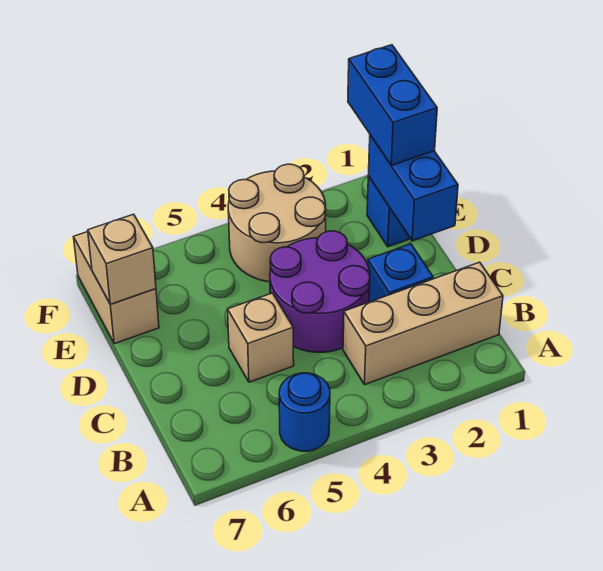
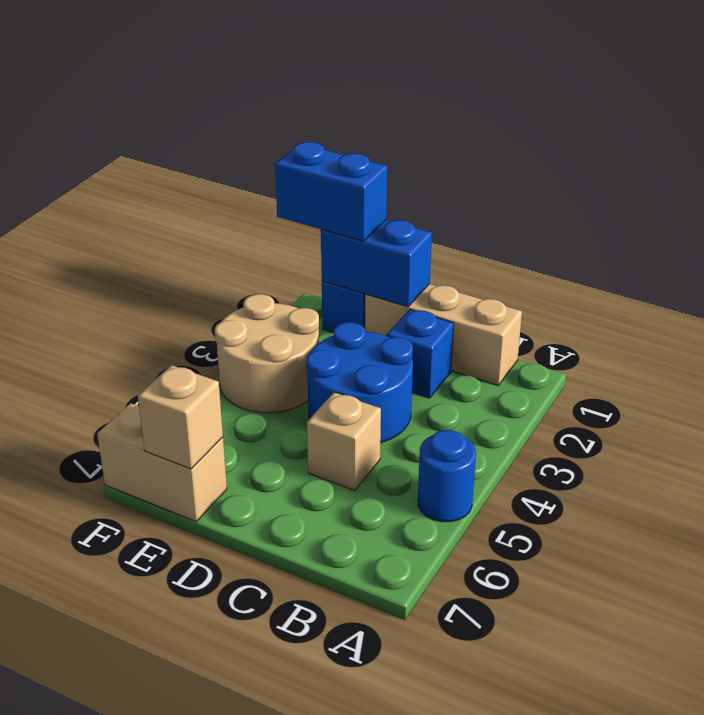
tan brick B1:B3 level 1 -> tan brick B1:D1 level 1
purple round brick C3:D4 level 1 -> blue round brick C3:D4 level 1

